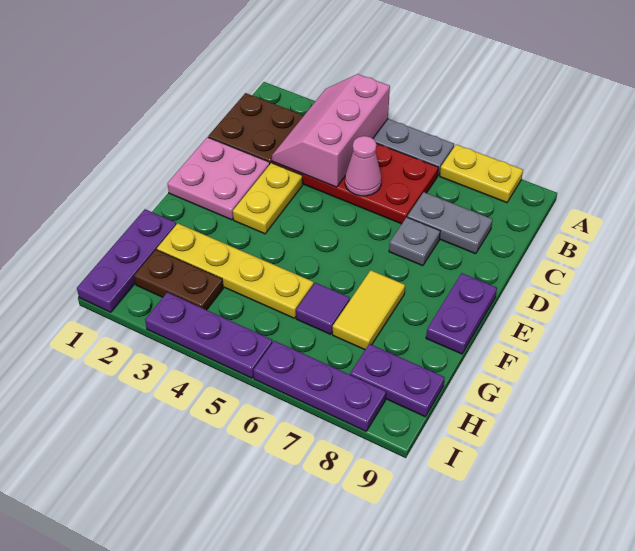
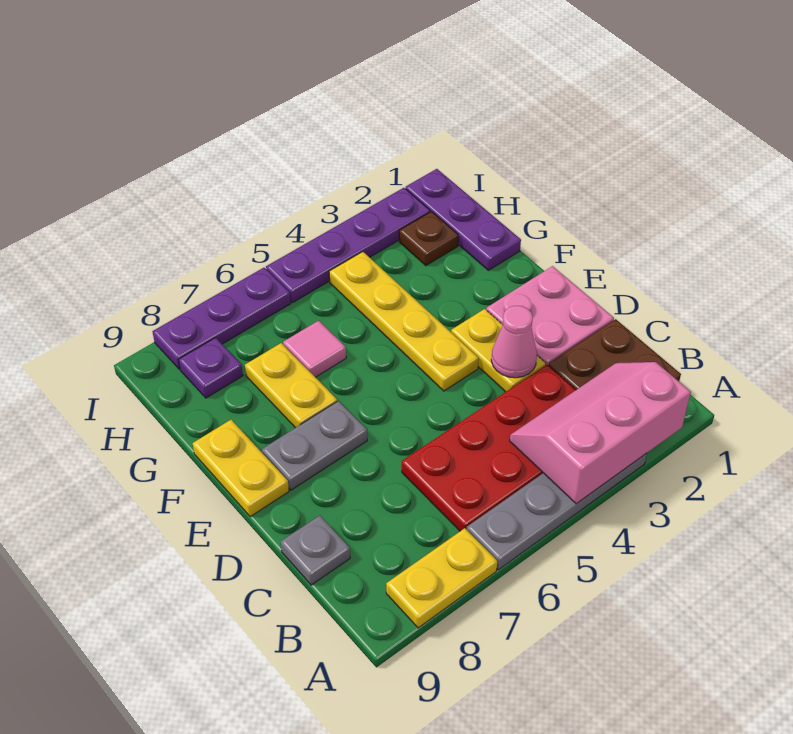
pink slope A3:C4 level 2 top 4 -> pink slope A2:B4 level 2 top A
pink cone C5 level 2 -> pink cone D3 level 2
grey plate C7:C8 level 1 -> grey plate E7:E8 level 1
grey plate D7 level 1 -> grey plate C9 level 1
purple plate E9:F9 level 1 -> yellow plate E9:F9 level 1
yellow tile F7:G7 level 1 -> yellow plate F7:G7 level 1
yellow plate G2:G5 level 1 -> yellow plate E4:H4 level 1
purple tile G6 level 1 -> pink tile G6 level 1
brown plate H2:H3 level 1 -> brown plate H2 level 1
purple plate H8:H9 level 1 -> purple plate H8 level 1
purple plate I3:I5 level 1 -> purple plate I2:I5 level 1

